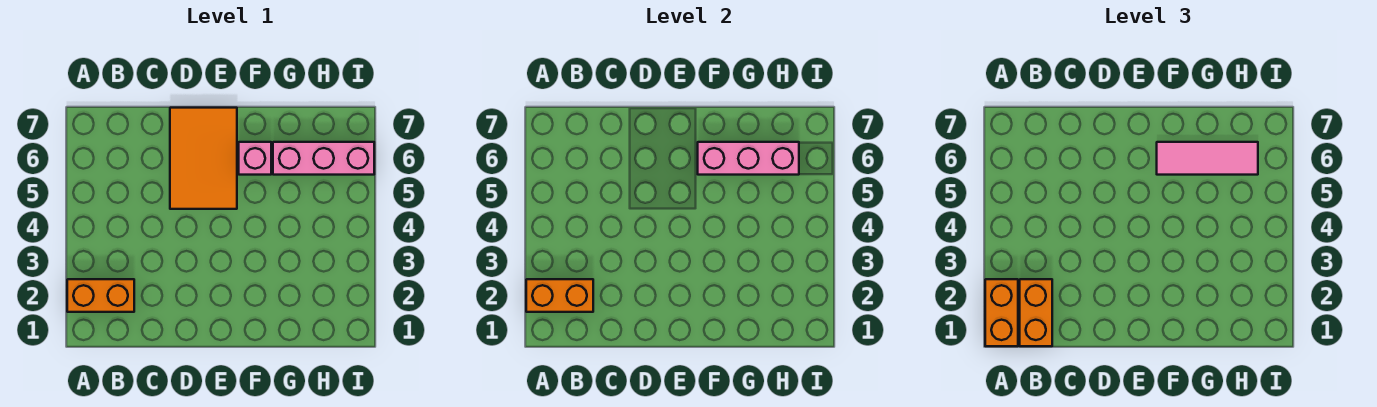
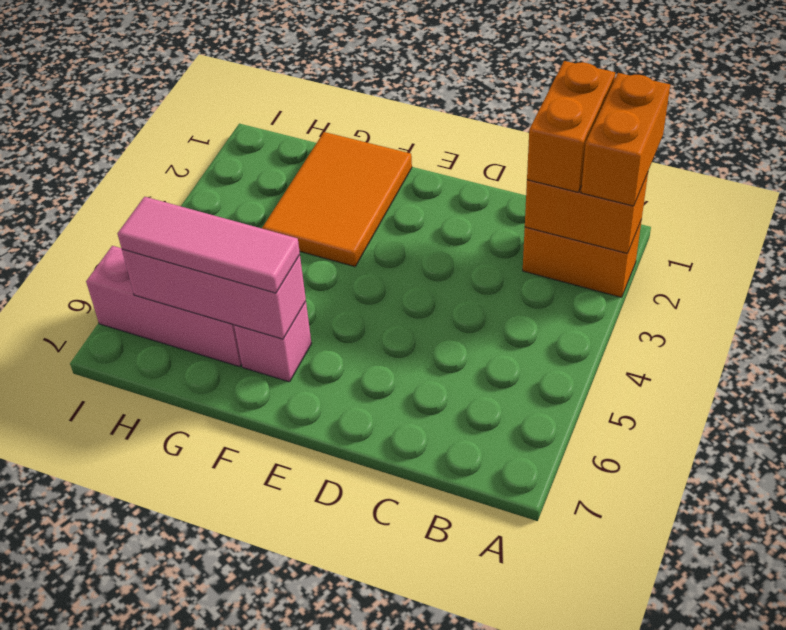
orange tile D5:E7 level 1 -> orange tile F1:G3 level 1

